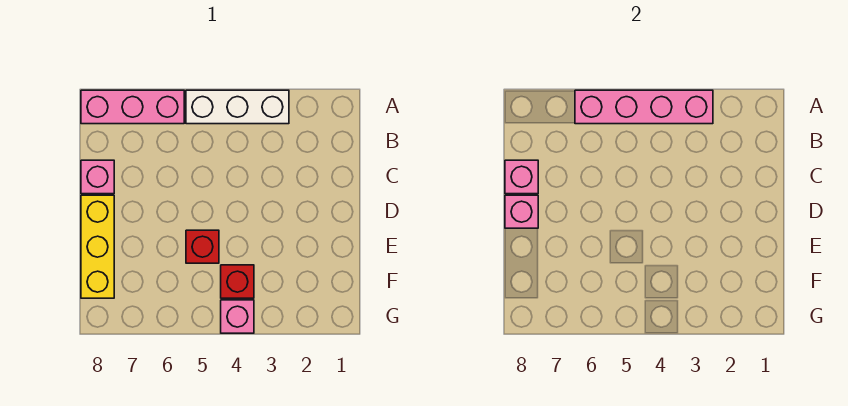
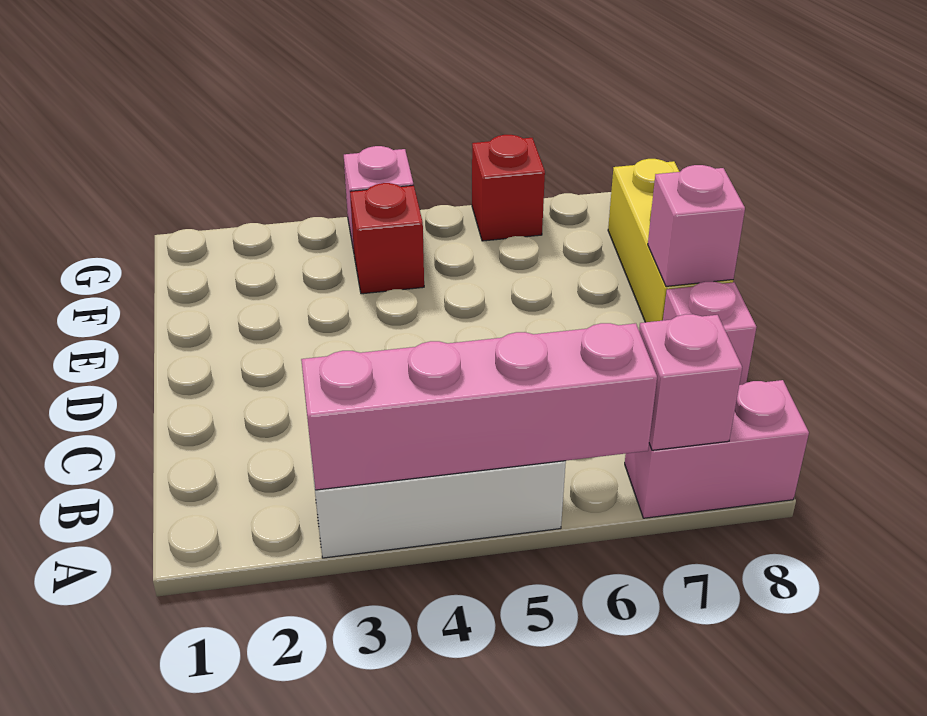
pink brick A6:A8 level 1 -> pink brick A7:A8 level 1
pink brick C8 level 2 -> pink brick A7 level 2
red brick E5 level 1 -> red brick G6 level 1

